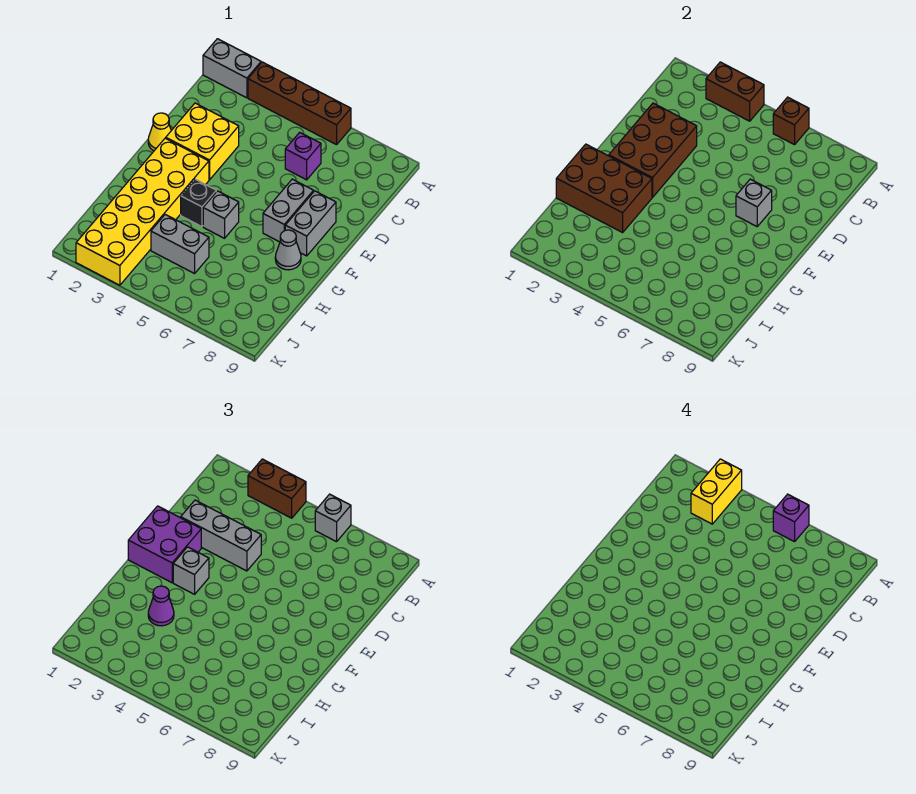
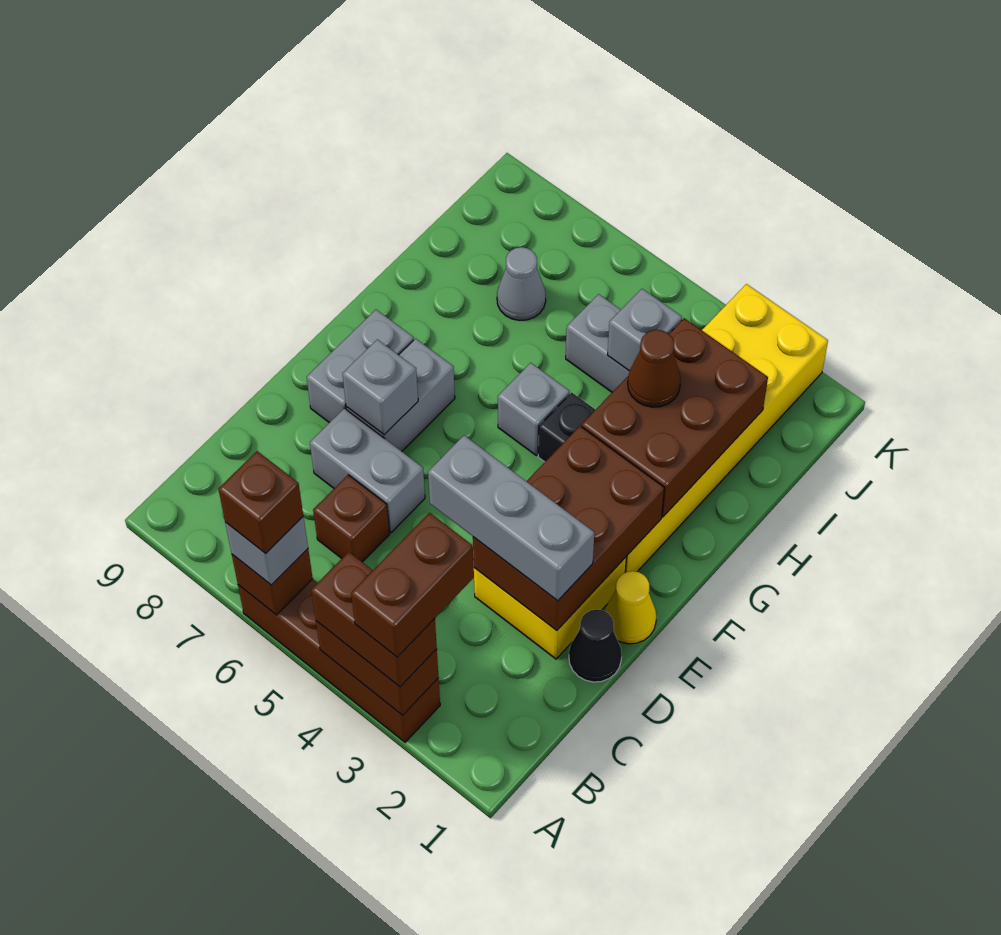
grey brick A1:A2 level 1 -> grey brick D6:D7 level 1
yellow brick A3:B3 level 4 -> brown brick A3:B3 level 4
purple brick A6 level 4 -> brown brick A6 level 4
purple brick C6 level 1 -> brown brick C6 level 1
none -> black cone D1 level 1
purple brick E1:F2 level 3 -> none
grey brick F3 level 3 -> grey brick I4 level 2
brown brick G1:H3 level 2 -> brown brick G2:I3 level 2
grey cone G8 level 1 -> grey cone I7 level 1
purple cone H3 level 3 -> brown cone H3 level 3

